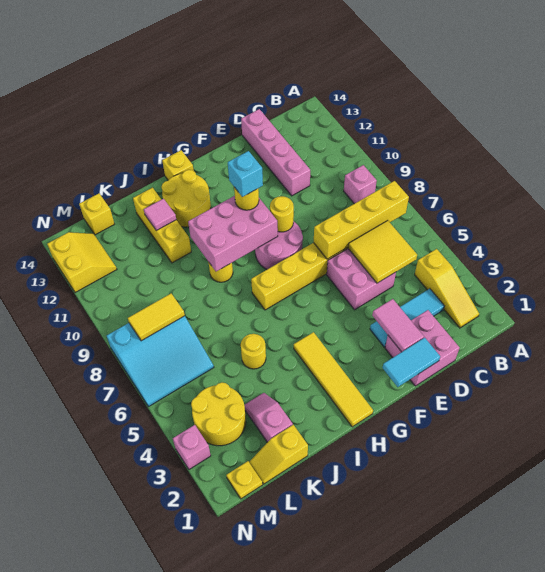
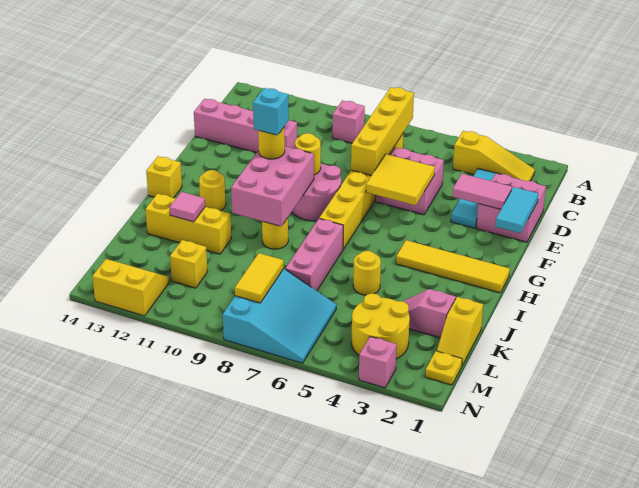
yellow tile C5:D6 level 2 -> yellow tile E5:F6 level 2
yellow round brick H12:I13 level 1 -> yellow round brick H12 level 1
none -> pink brick I7:K7 level 1
yellow brick L14 level 1 -> yellow brick L11 level 1

